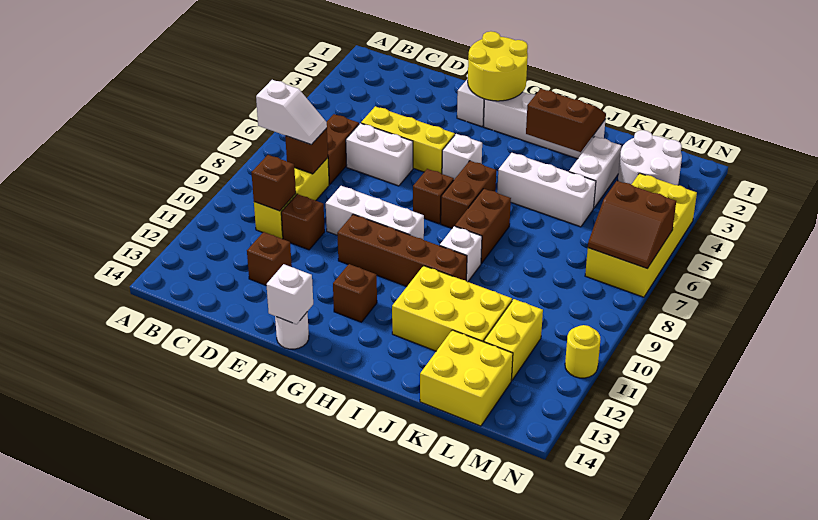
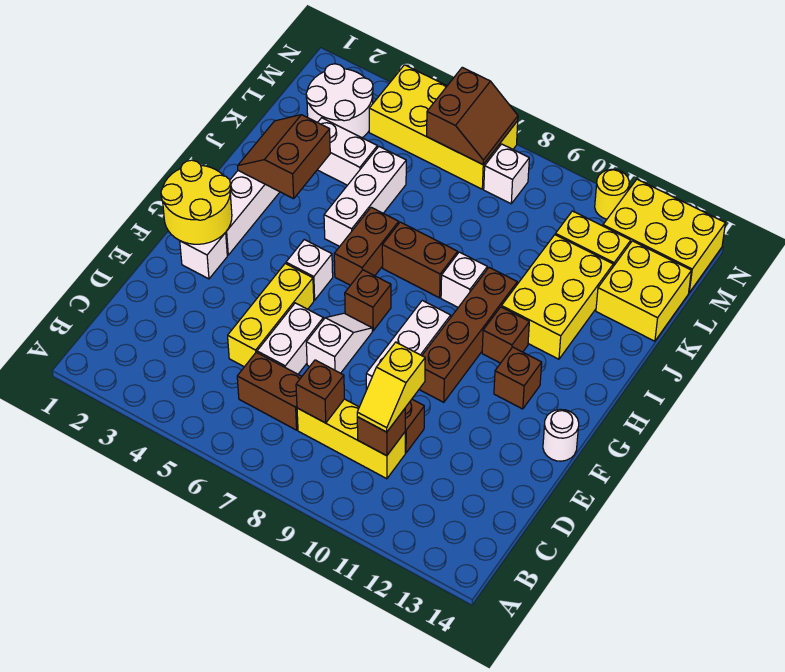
white slope B8:C8 level 3 top B -> white slope E7:F7 level 1 top E
none -> yellow slope C10:D10 level 3 top D
brown brick D12 level 1 -> brown brick H11 level 1
white brick F14 level 2 -> white brick M8 level 1
brown brick H6:H7 level 1 -> brown brick H6:I6 level 1
none -> yellow brick M12:N14 level 1

